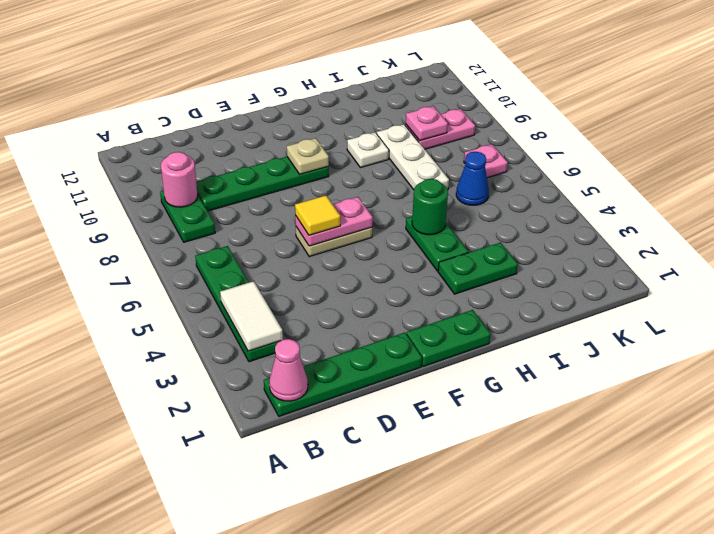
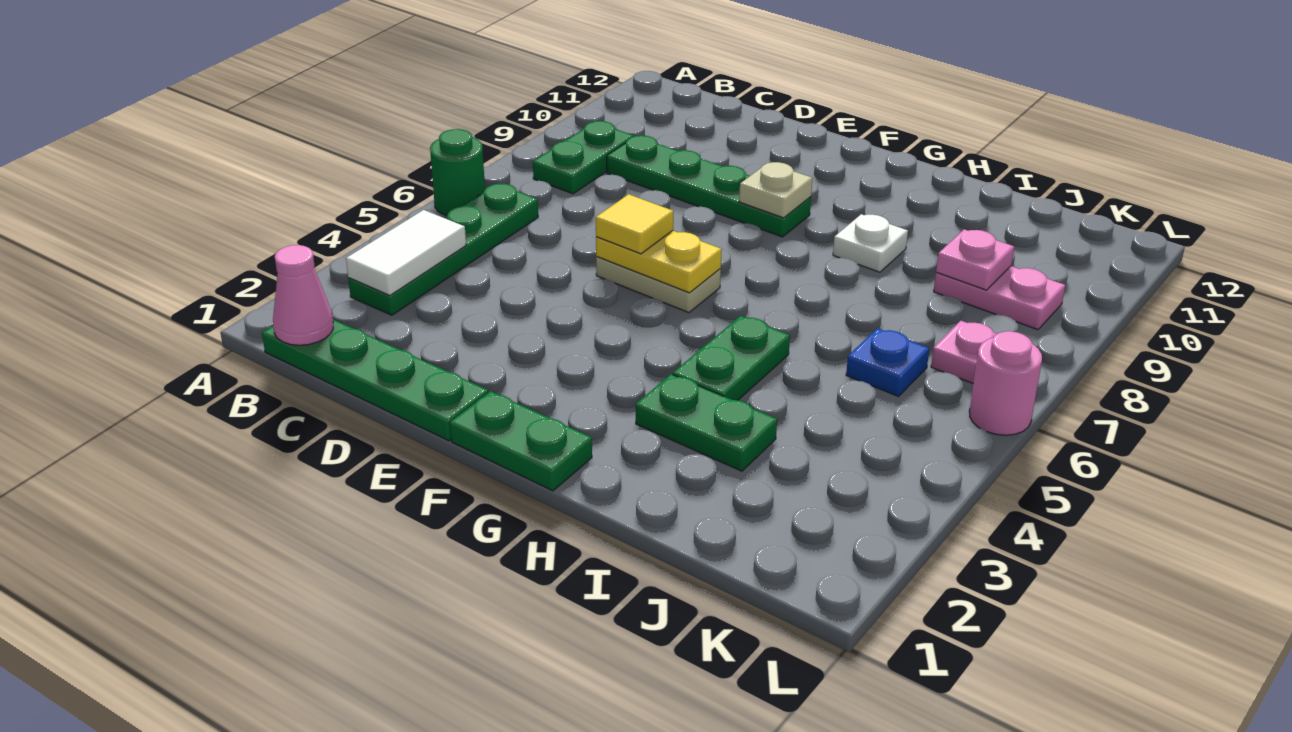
pink round brick B9 level 2 -> pink round brick L6 level 1
pink plate E6:F6 level 2 -> yellow plate E6:F6 level 2
green round brick H5 level 2 -> green round brick A6 level 1
white plate I7:I9 level 1 -> none
blue cone J6 level 1 -> blue plate J6 level 1

